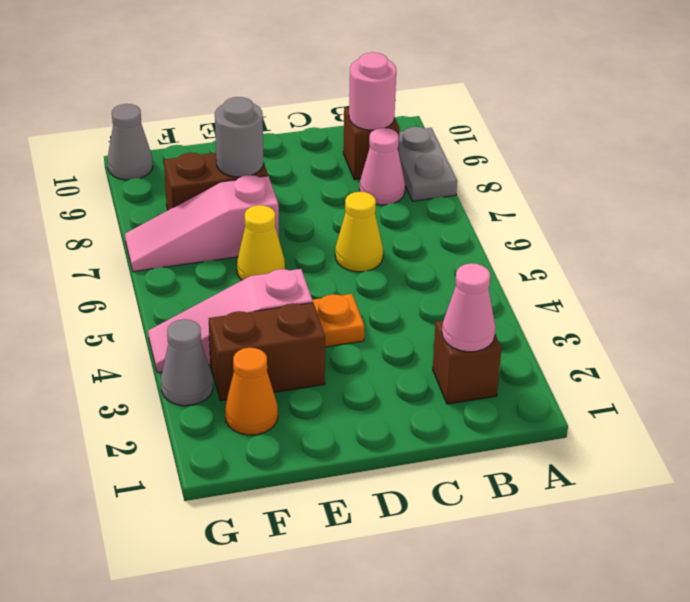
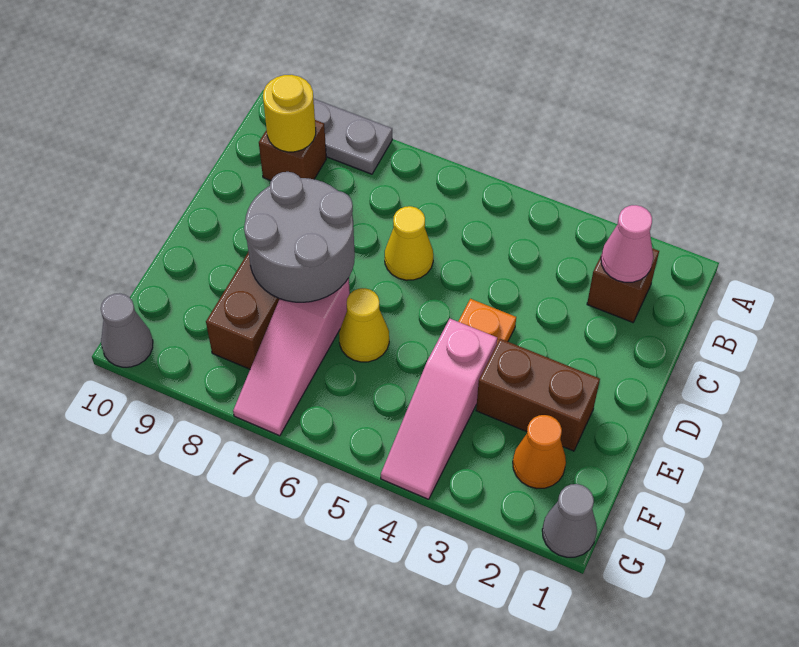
pink cone B8 level 1 -> none
pink round brick B9 level 2 -> yellow round brick B9 level 2
brown brick E3:F3 level 1 -> brown brick E2:E3 level 1
grey round brick E8 level 2 -> grey round brick D7:E8 level 2
grey cone G3 level 1 -> grey cone G1 level 1

